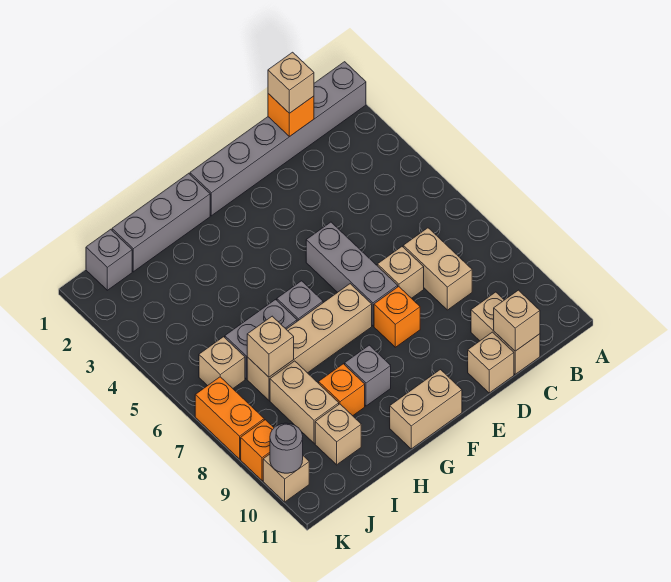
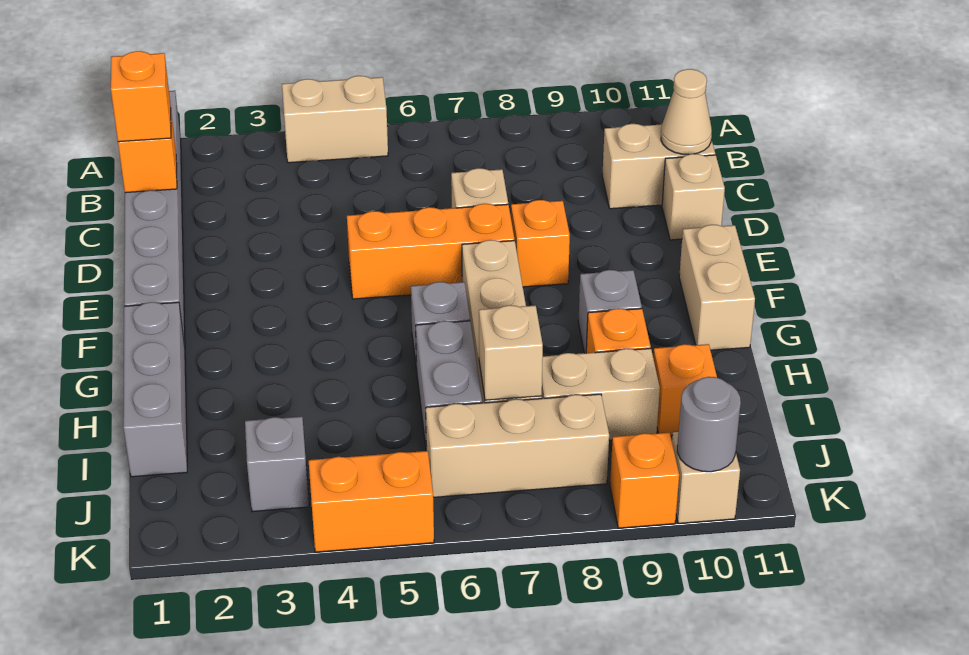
tan brick C1 level 3 -> orange brick C1 level 3
tan brick C7:C8 level 1 -> tan brick A4:A5 level 1
tan brick C11 level 2 -> tan cone C11 level 2
grey brick E5:E7 level 1 -> orange brick E5:E7 level 1
tan brick I10 level 1 -> orange brick I10 level 1
grey brick J1 level 1 -> grey brick J3 level 1
tan brick J6 level 1 -> tan brick J6:J8 level 1
orange brick K7:K8 level 1 -> orange brick K4:K5 level 1

